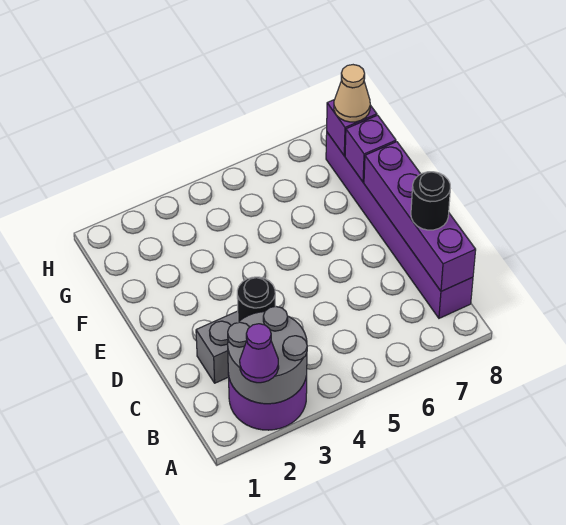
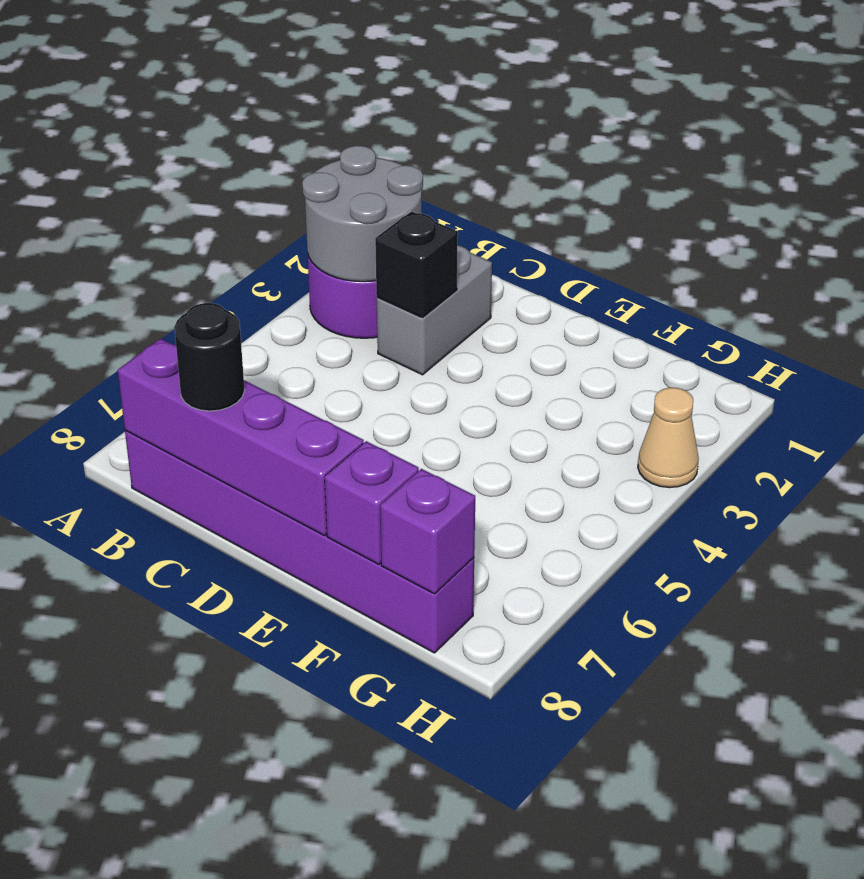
purple cone A2 level 3 -> none
black round brick C3 level 2 -> black brick C3 level 2
tan cone G8 level 3 -> tan cone H3 level 1

